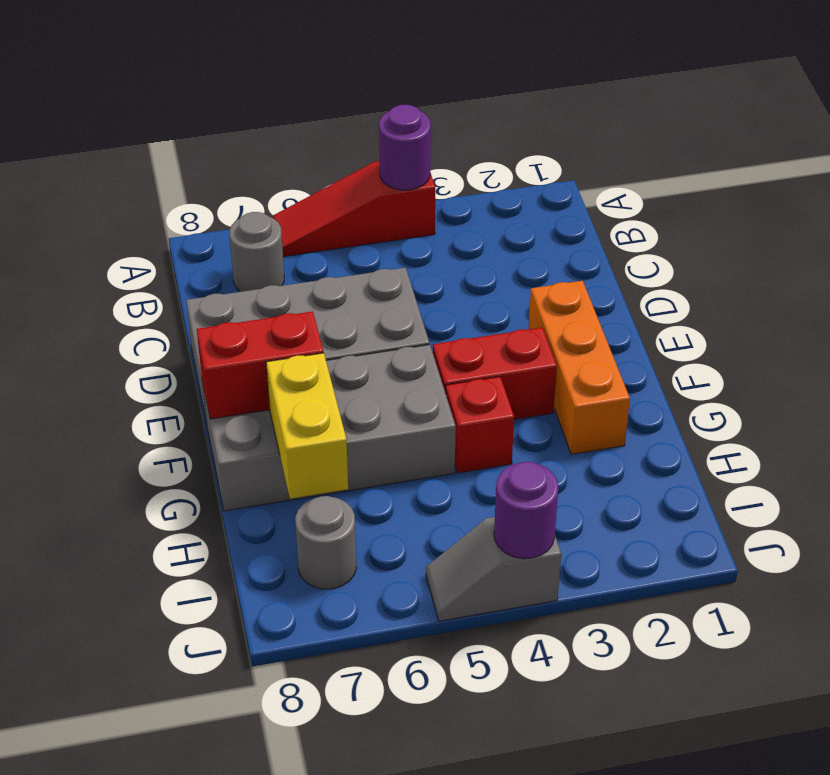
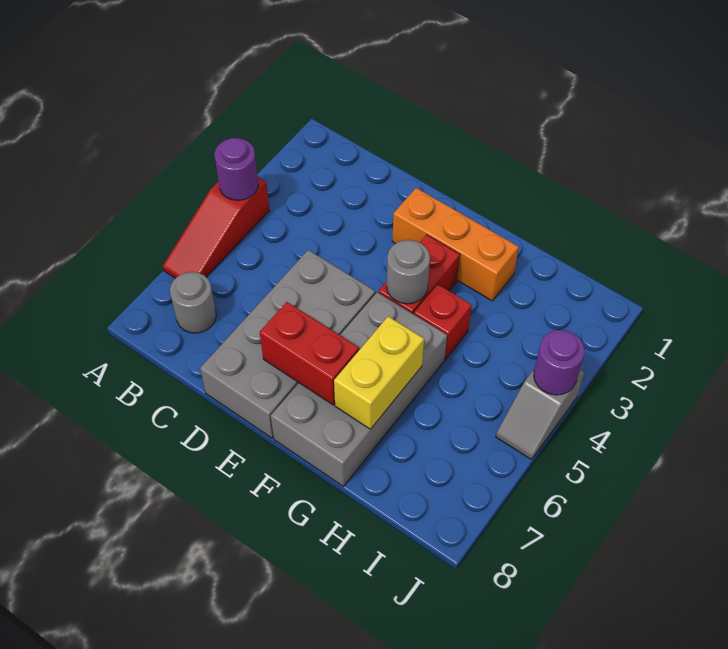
red brick F7:F8 level 2 -> red brick E7:F7 level 2
yellow brick G7:H7 level 2 -> yellow brick G6:G7 level 2
grey round brick I7 level 1 -> grey round brick F4 level 2

